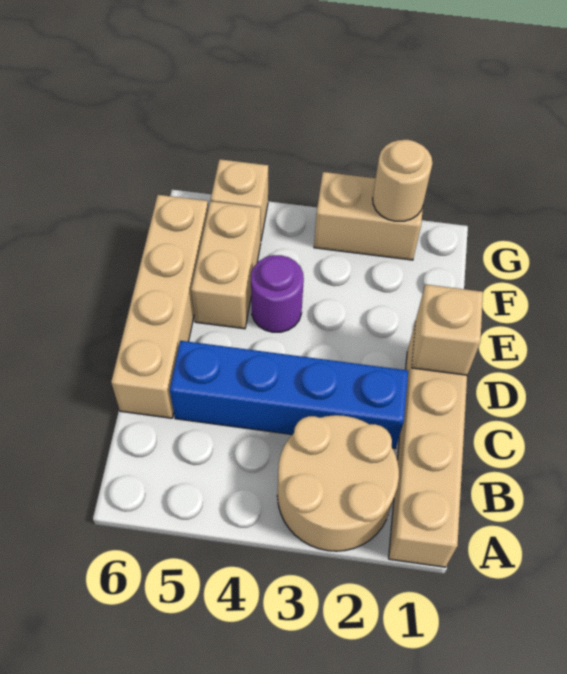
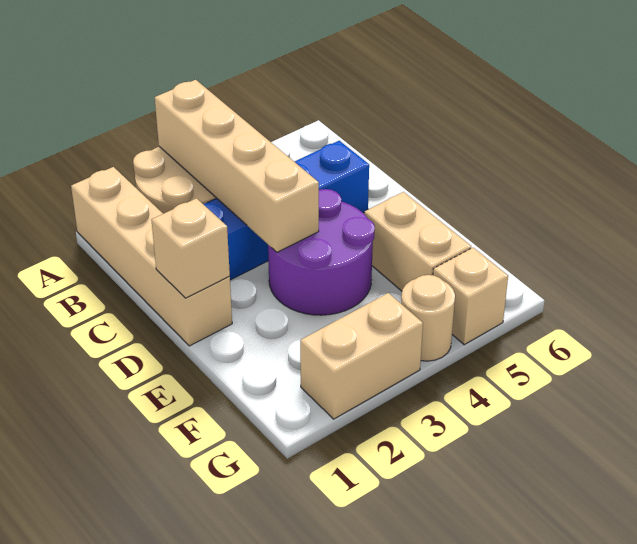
tan brick C6:F6 level 1 -> tan brick A3:D3 level 2
purple round brick E4 level 1 -> purple round brick D3:E4 level 1
tan round brick G2 level 2 -> tan round brick G4 level 1

